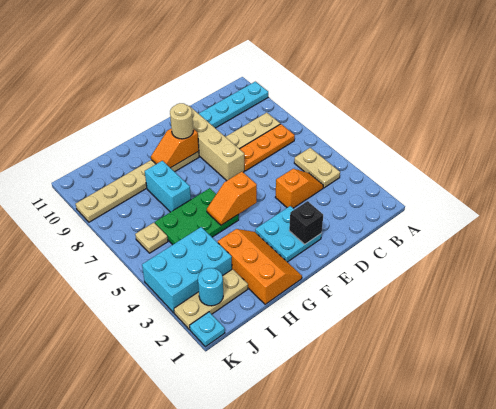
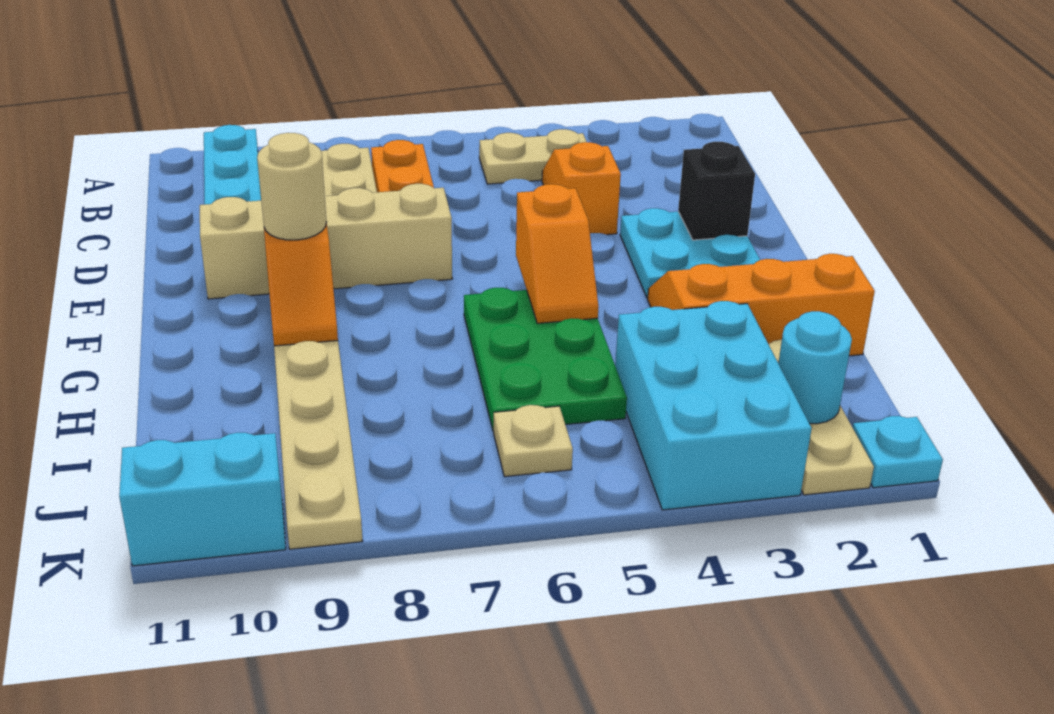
cyan brick H7:H8 level 1 -> cyan brick K10:K11 level 1

